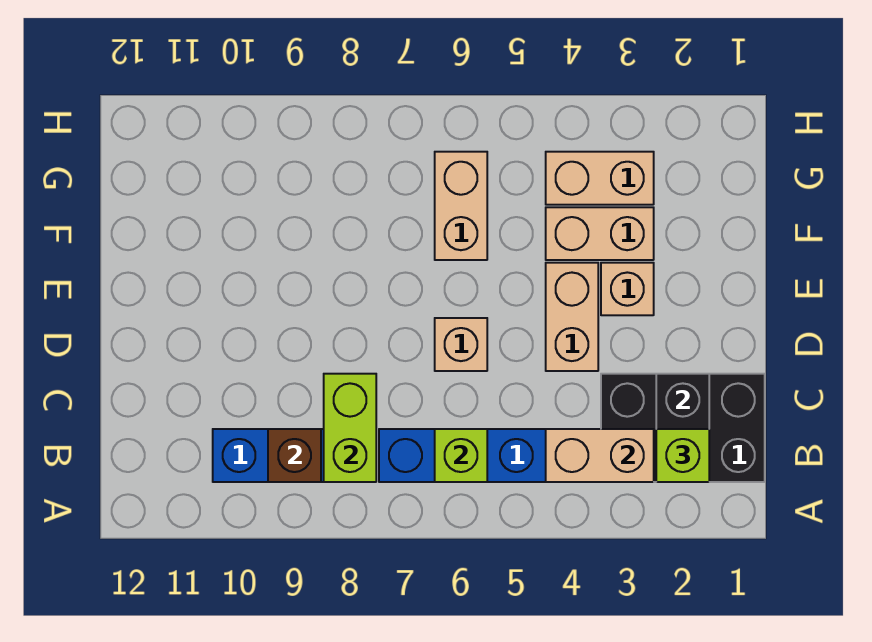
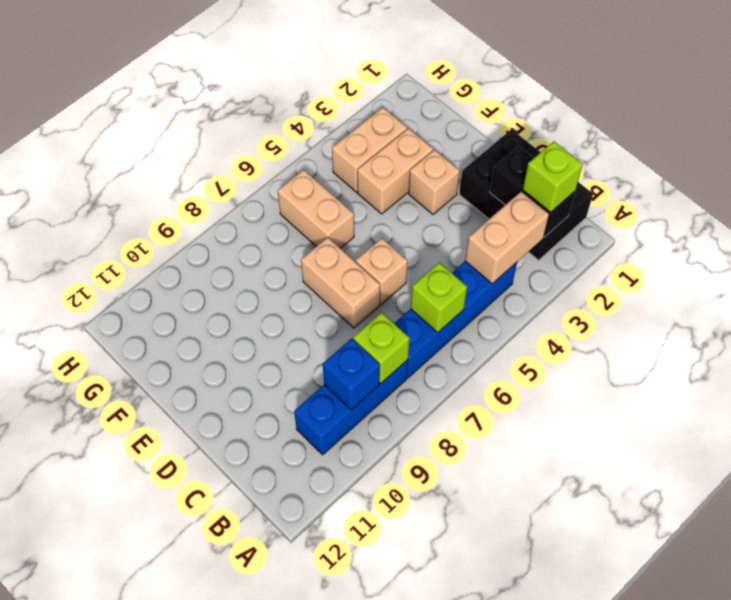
black brick B1:C3 level 1 -> black brick B1:D2 level 1
lime brick B8:C8 level 2 -> lime brick B8 level 2
brown brick B9 level 2 -> blue brick B9 level 2
tan brick D4:E4 level 1 -> tan brick D7:E7 level 1

